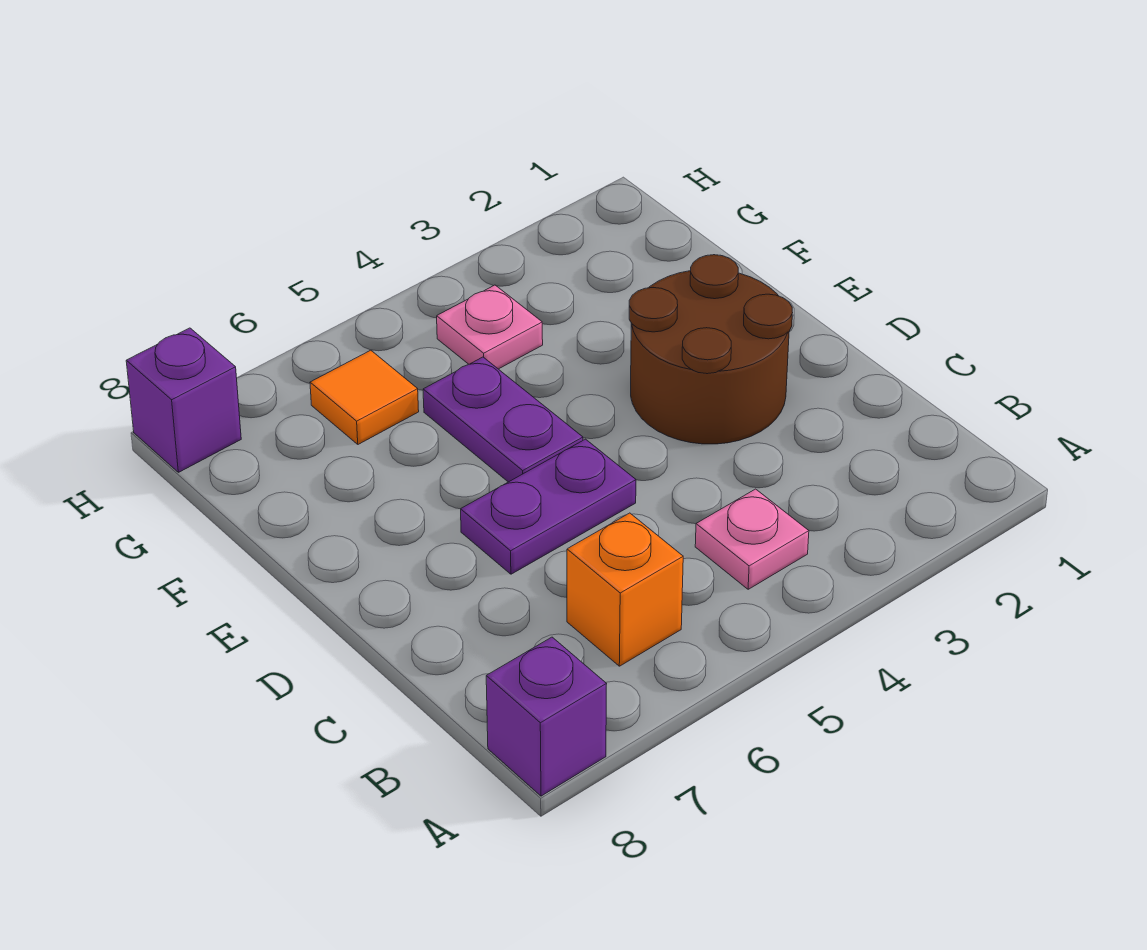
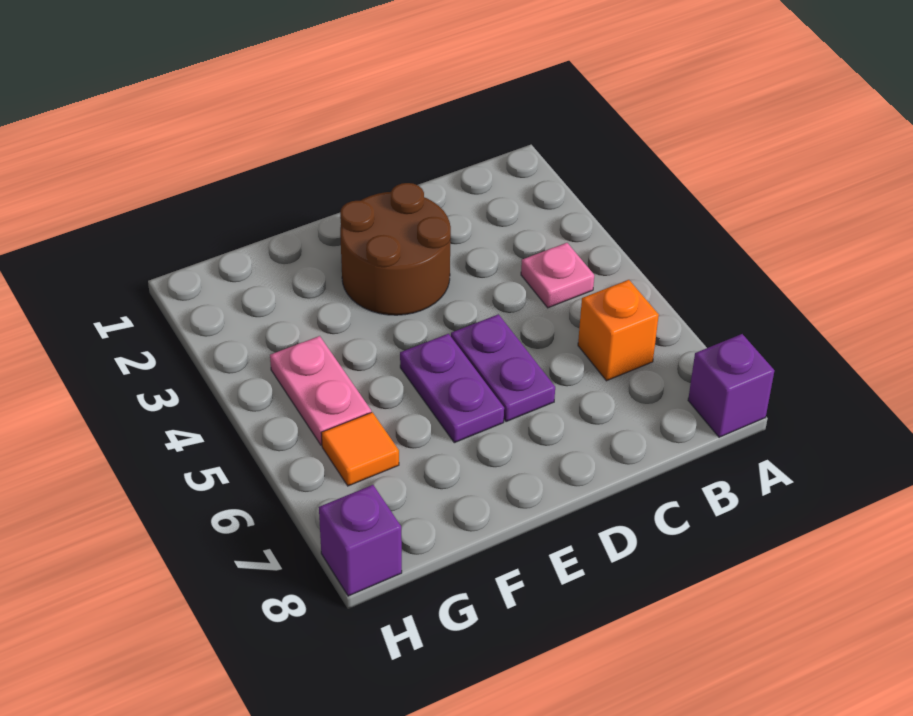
purple plate E5:F5 level 1 -> purple plate E5:E6 level 1
pink plate G4 level 1 -> pink plate G4:G5 level 1

